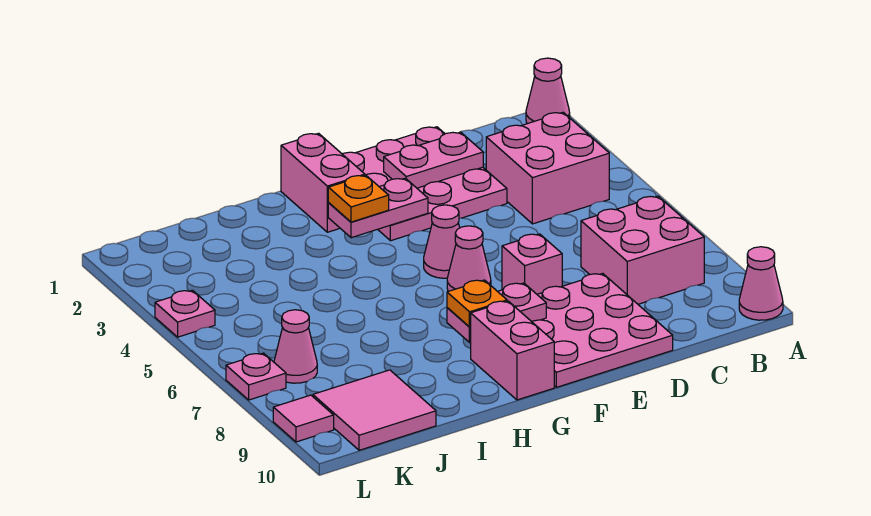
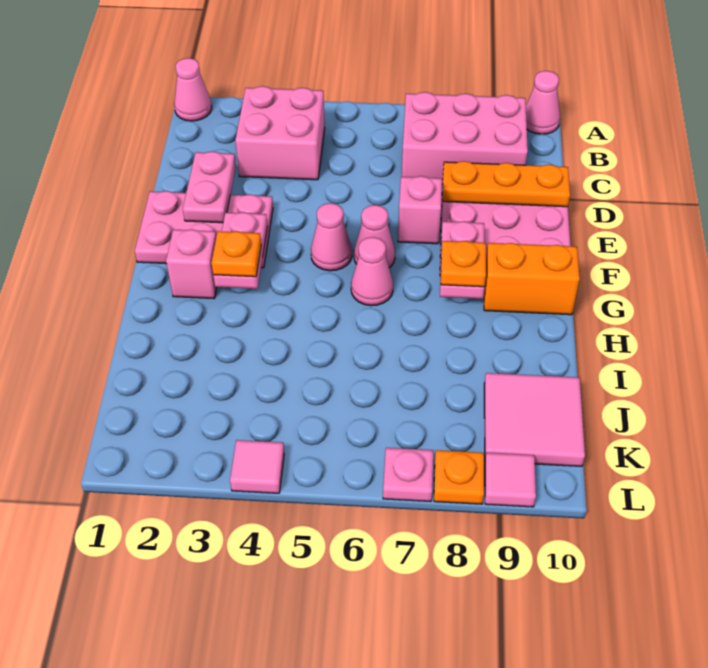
pink brick B7:C8 level 1 -> pink brick B7:C9 level 1
pink plate D1:F3 level 1 -> pink plate E1:F3 level 1
none -> orange plate D8:D10 level 2
pink brick G1:G2 level 1 -> pink brick G2 level 1
pink brick G9:G10 level 1 -> orange brick G9:G10 level 1
pink cone K7 level 1 -> pink cone G6 level 1
pink plate L4 level 1 -> pink tile L4 level 1
none -> orange plate L8 level 1

